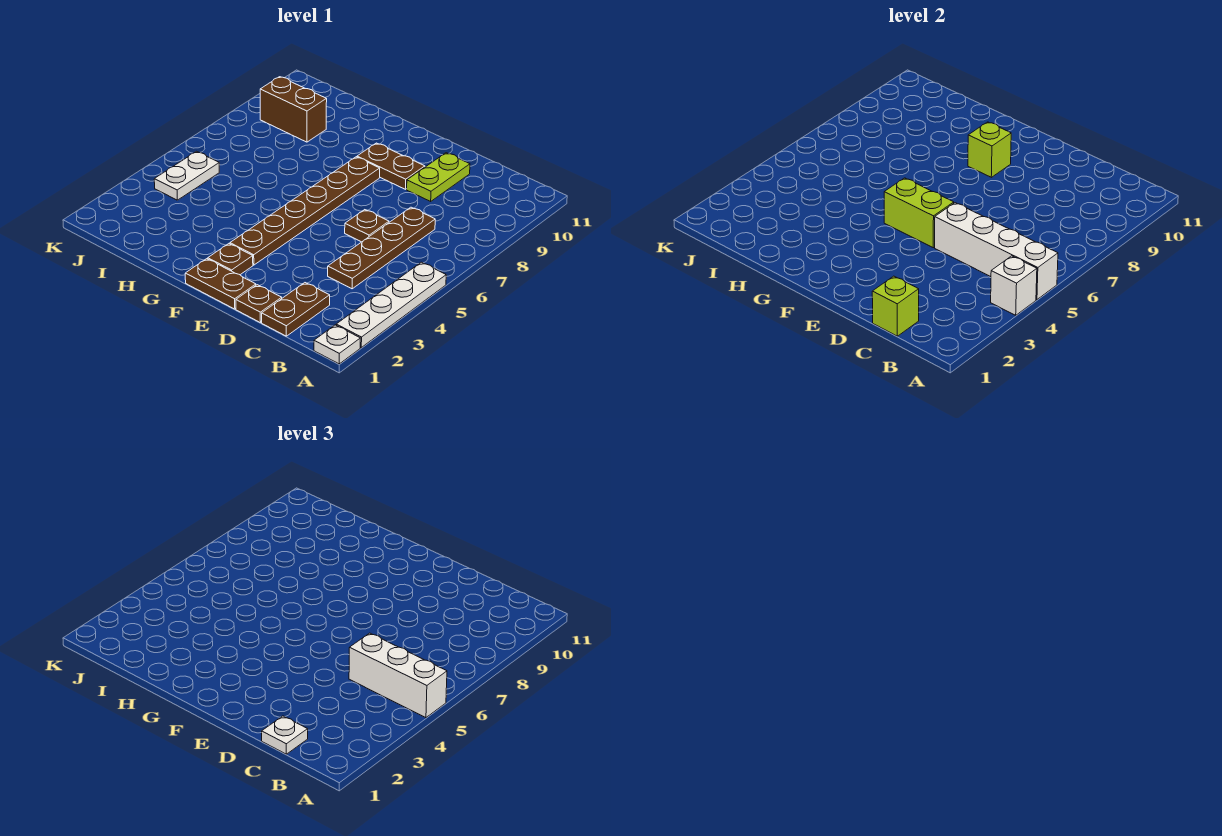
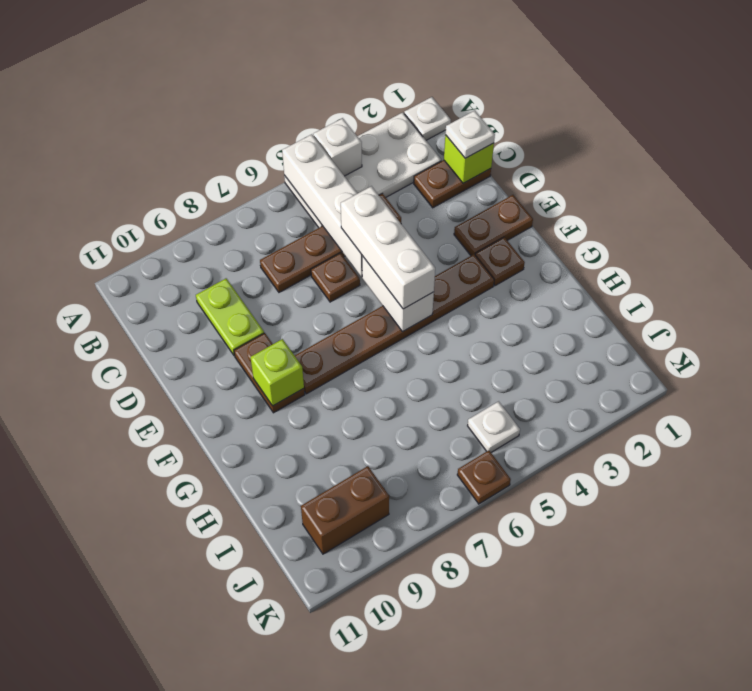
white plate A2:A5 level 1 -> white plate A2:B5 level 1
white brick A5:C5 level 3 -> white brick D5:F5 level 3
brown plate D1 level 1 -> brown plate K6 level 1
lime plate D9:D10 level 1 -> lime plate C9:D9 level 1
brown plate E1:F1 level 1 -> brown plate E1:E2 level 1
lime brick E5:F5 level 2 -> white brick E5:F5 level 2
brown brick I9:J9 level 1 -> brown brick J9:J10 level 1
white plate J4:J5 level 1 -> white plate J5 level 1

